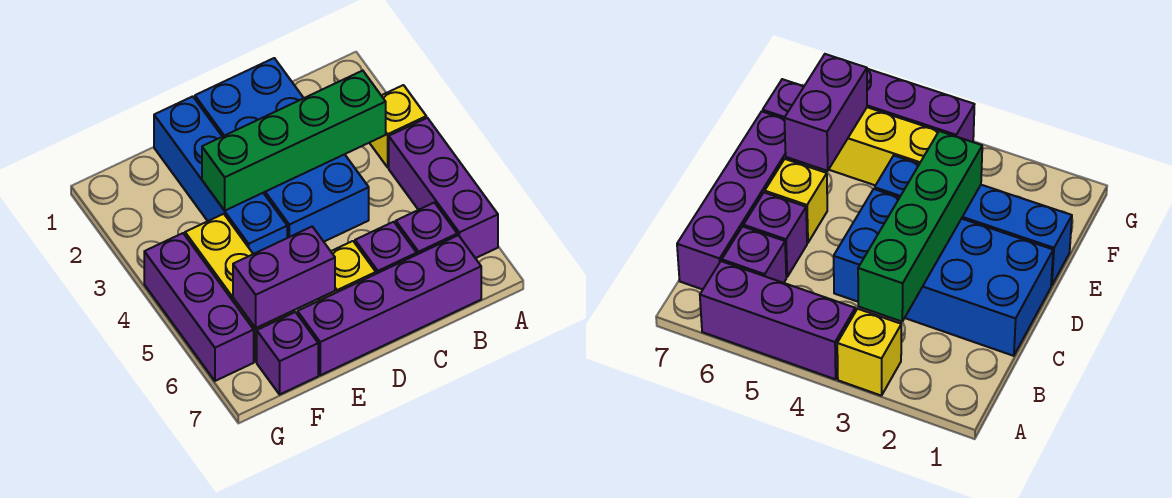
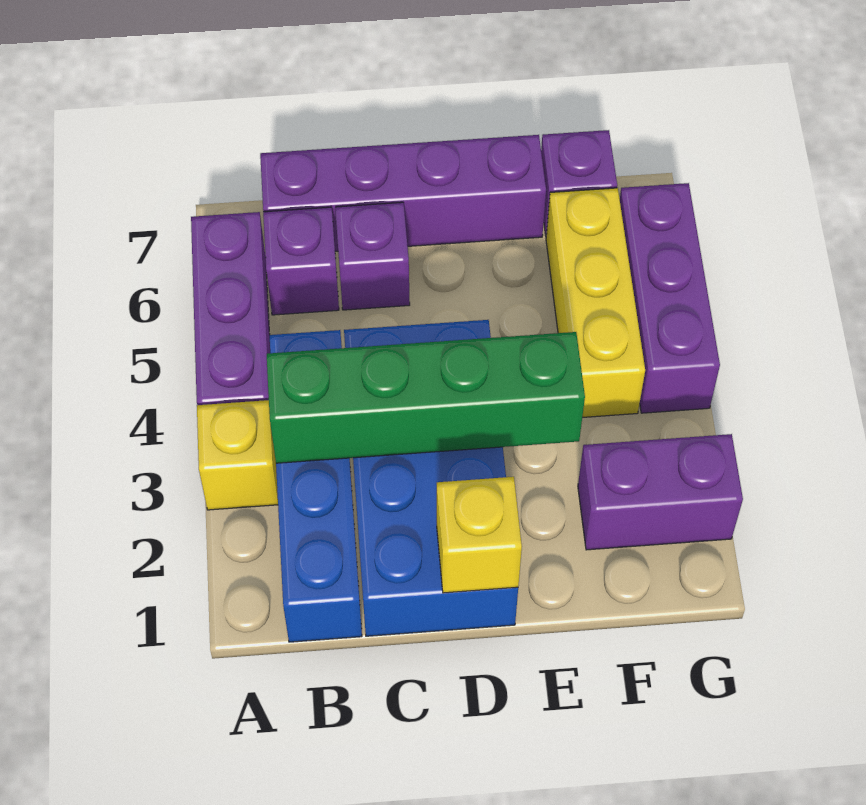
yellow brick D6 level 1 -> yellow brick D1 level 2
blue brick E1:E4 level 1 -> blue brick B1:B4 level 1
purple brick E6:F6 level 2 -> purple brick F2:G2 level 1

